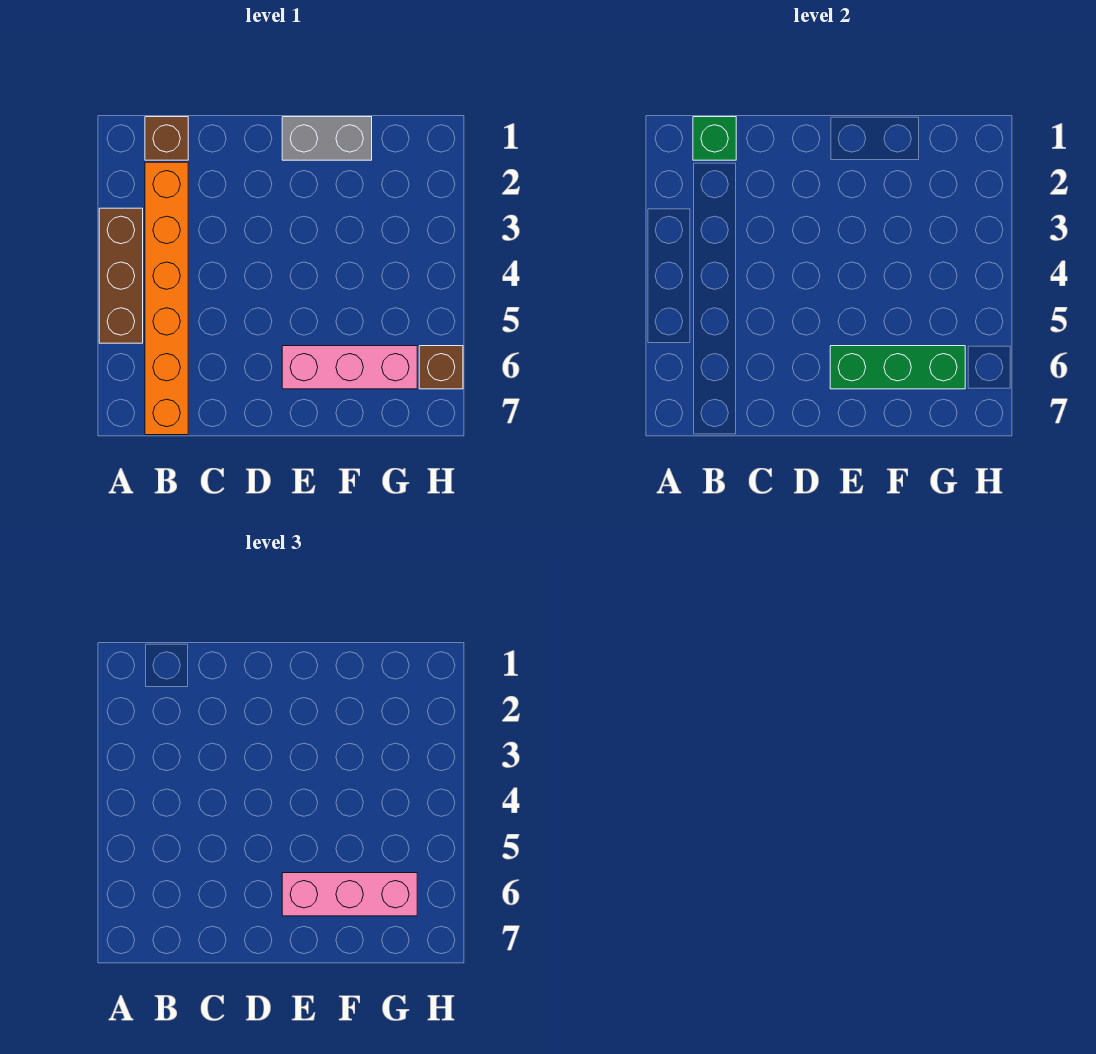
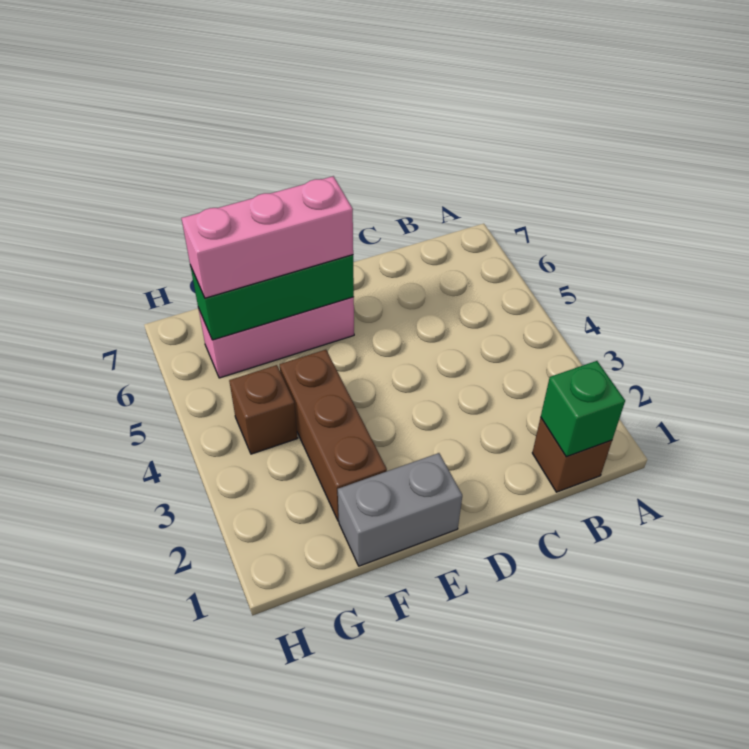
brown brick A3:A5 level 1 -> brown brick F2:F4 level 1
orange brick B2:B7 level 1 -> none
brown brick H6 level 1 -> brown brick G4 level 1

